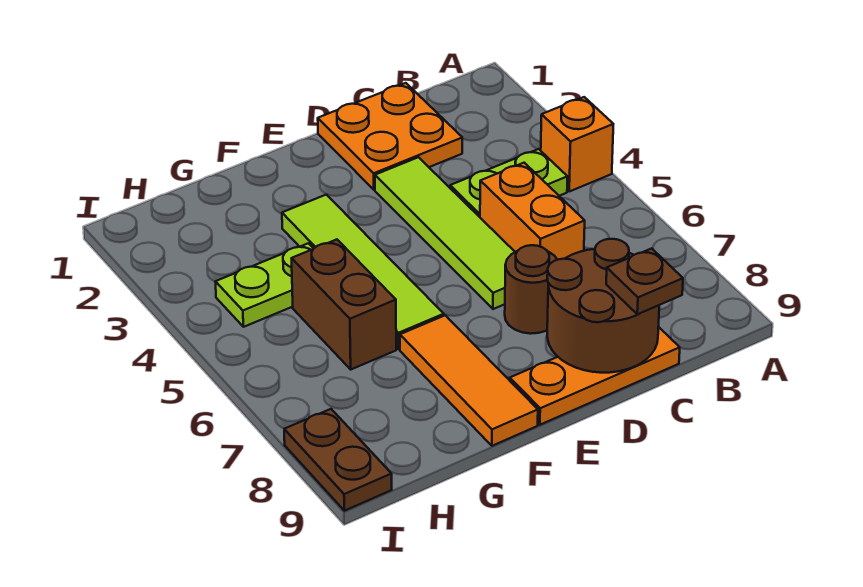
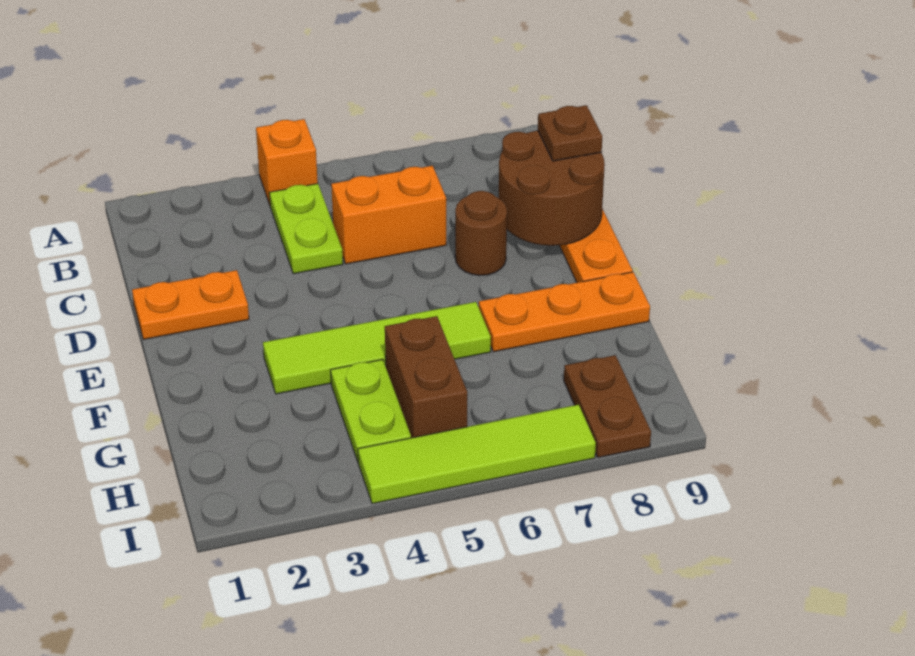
orange plate C1:D2 level 1 -> orange plate D1:D2 level 1
lime tile D3:D6 level 1 -> lime tile I4:I7 level 1
orange tile F7:F9 level 1 -> orange plate F7:F9 level 1
brown brick G5:G6 level 1 -> brown brick G5:H5 level 1
brown plate I8:I9 level 1 -> brown plate H8:I8 level 1

